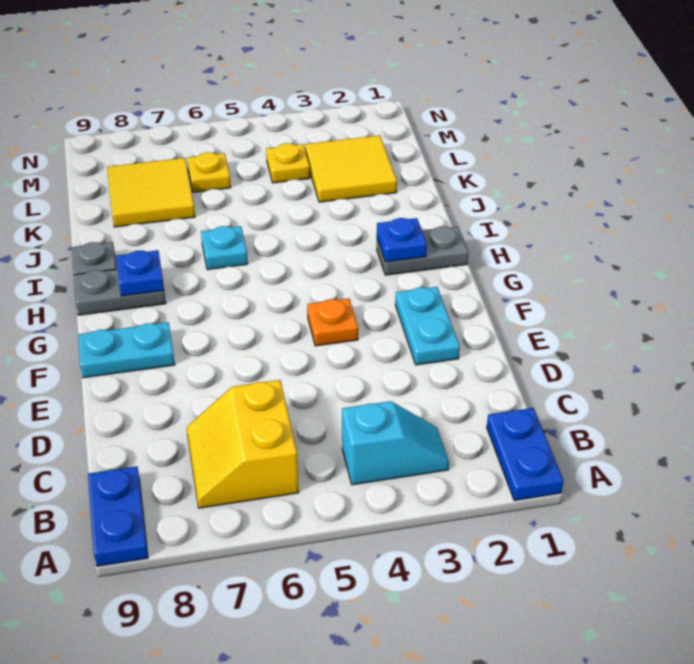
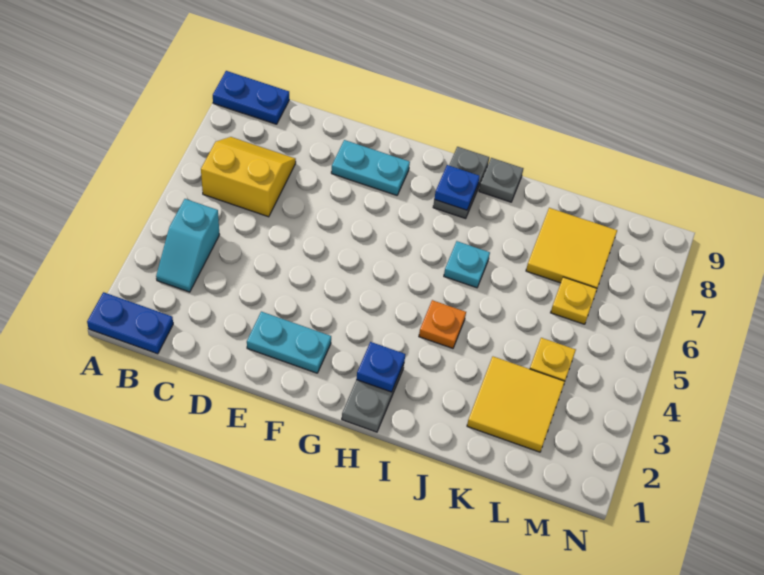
orange plate F4 level 1 -> orange plate I4 level 1
cyan plate F8:F9 level 1 -> cyan plate E8:F8 level 1

